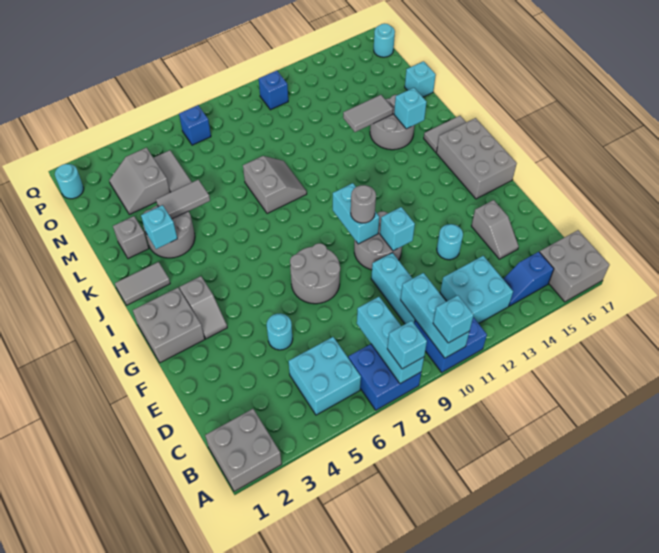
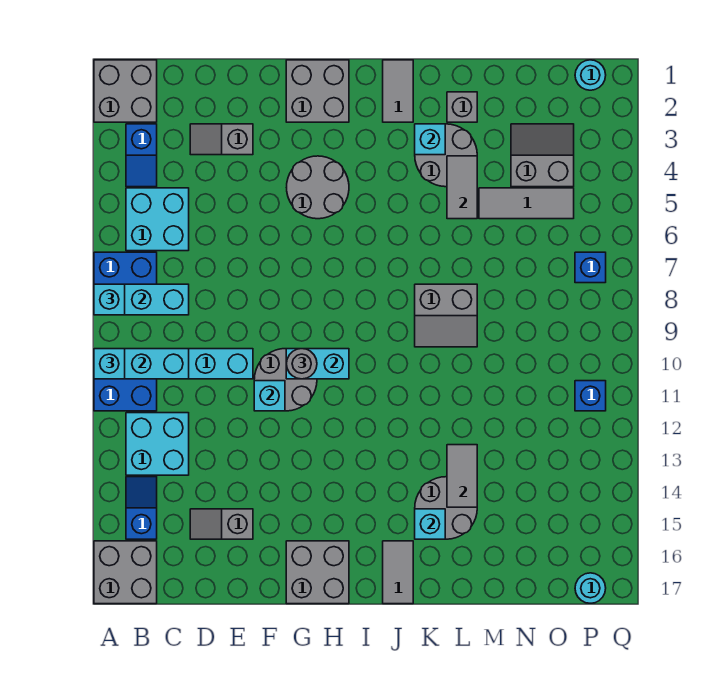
none -> blue slope B3:B4 level 1 top 3
cyan round brick E5 level 1 -> none
cyan round brick E13 level 1 -> none
grey round brick F7:G8 level 1 -> grey round brick G4:H5 level 1
grey slope G3:H3 level 1 top H -> grey slope D3:E3 level 1 top E
grey brick G16:I17 level 1 -> grey brick G16:H17 level 1
cyan brick M17 level 1 -> none

